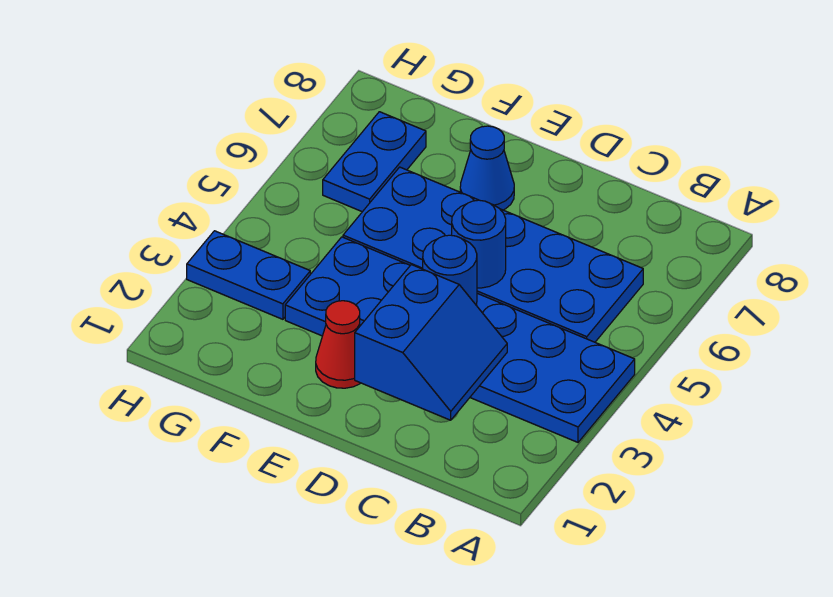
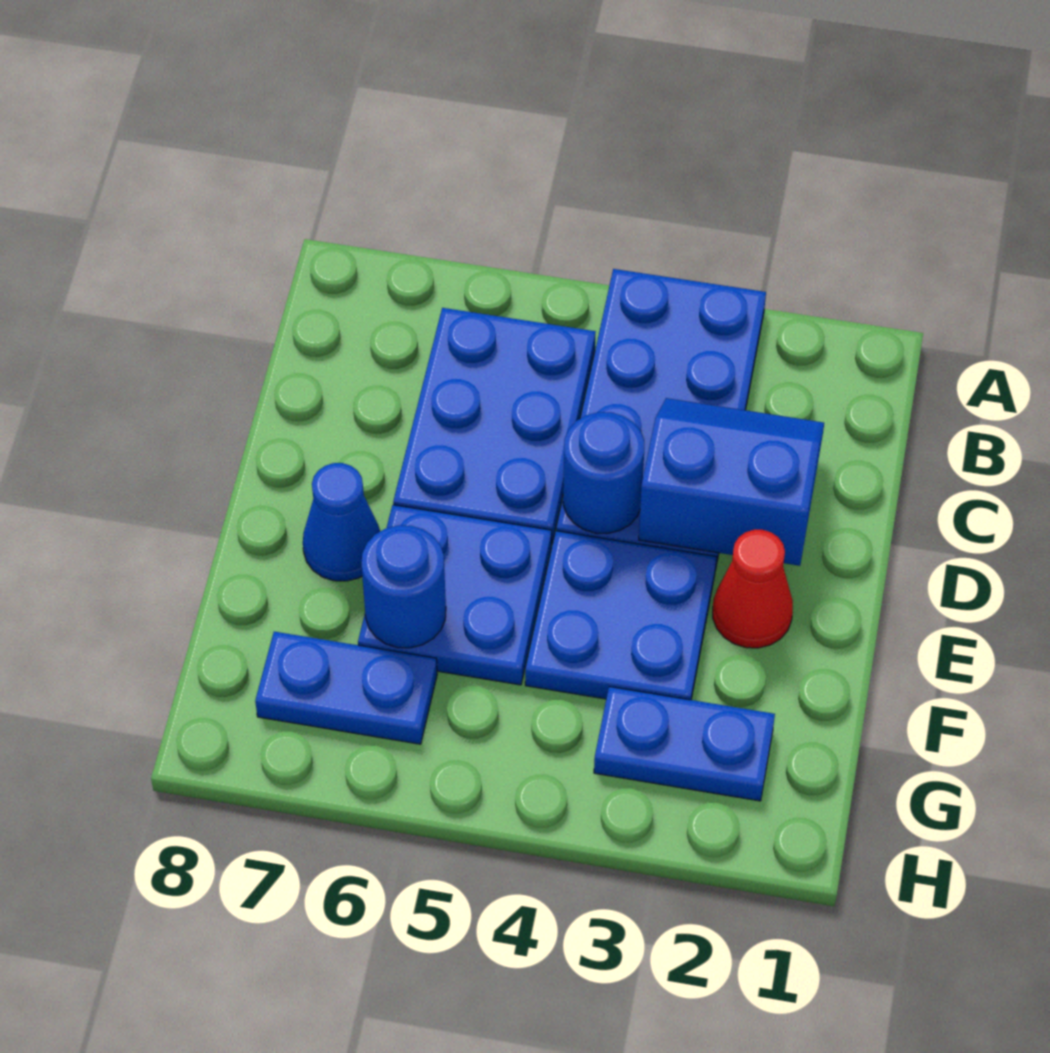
blue round brick D5 level 2 -> blue round brick F6 level 2
blue plate G3:H3 level 1 -> blue plate G2:G3 level 1

